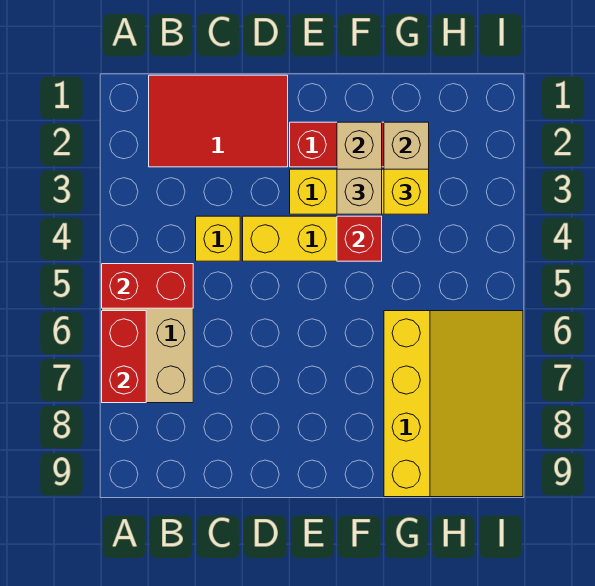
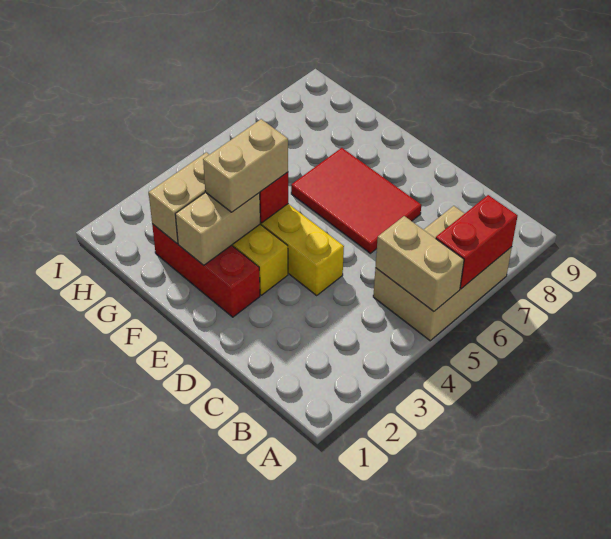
red brick A5:B5 level 2 -> tan brick A5:B5 level 2
red tile B1:D2 level 1 -> red tile D6:F7 level 1
yellow brick C4 level 1 -> none
tan brick F3 level 3 -> tan brick F3:F4 level 3
yellow brick G3 level 3 -> none
yellow slope G6:I9 level 1 top G -> none

